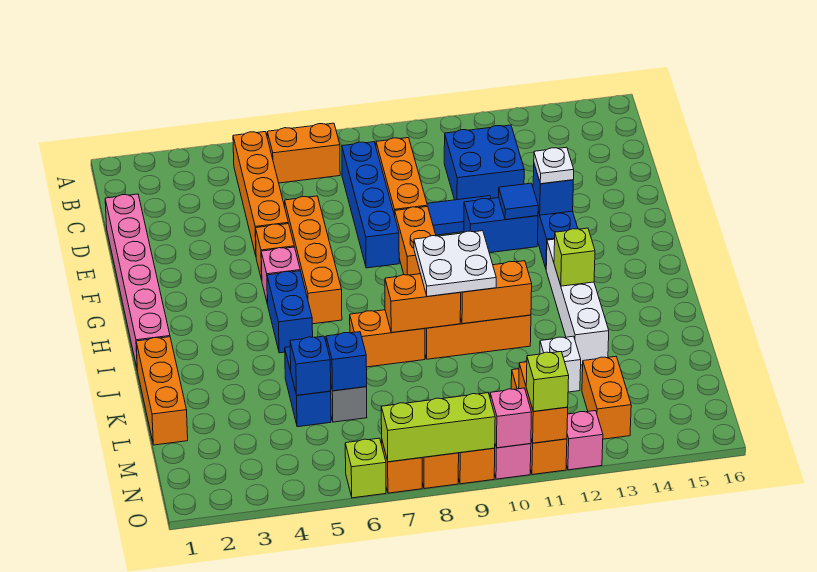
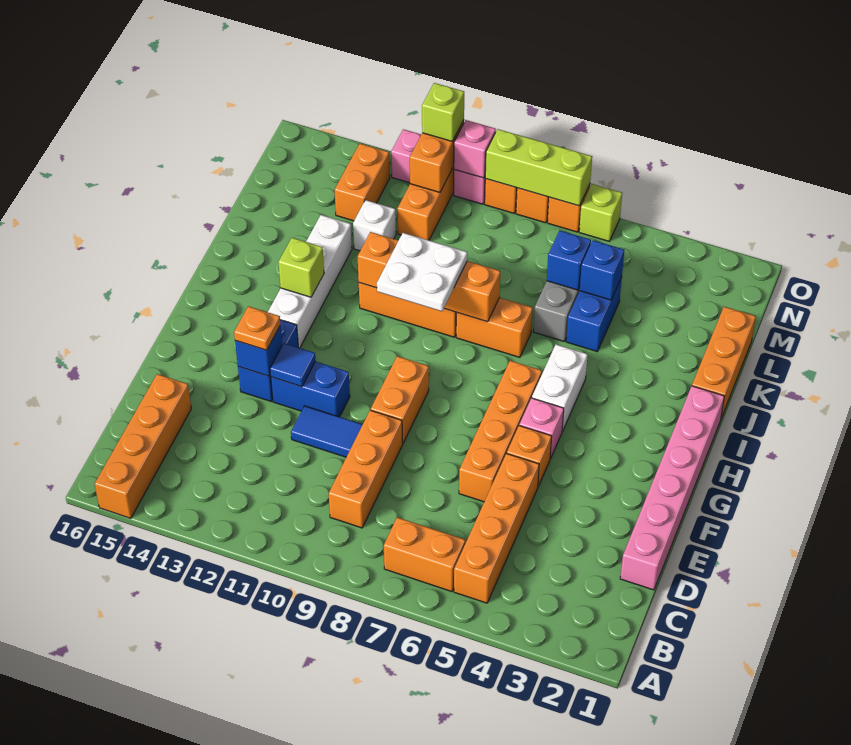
none -> orange brick A15:D15 level 1
blue brick C8:F8 level 1 -> none
blue brick C11:D12 level 1 -> none
white plate F13 level 3 -> orange plate F13 level 3
blue brick H5:I5 level 1 -> white brick H5:I5 level 1

